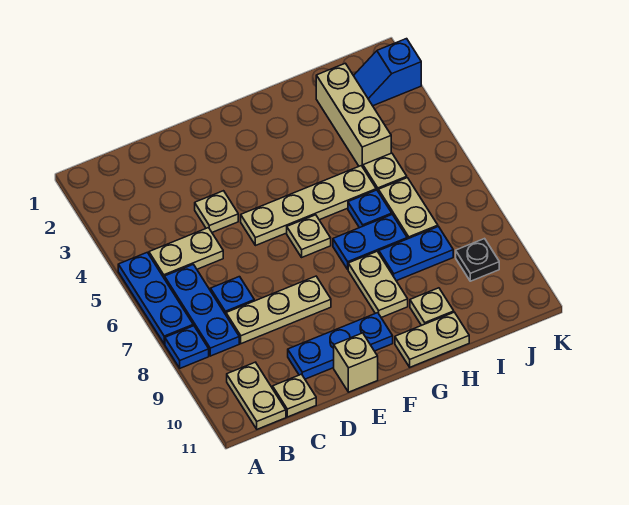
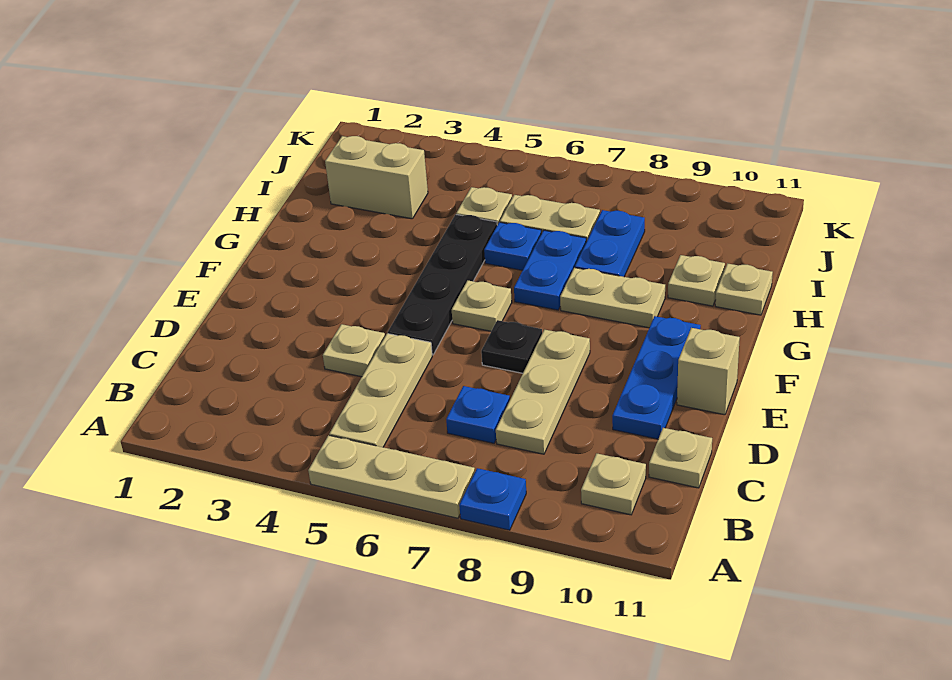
blue plate A5:A7 level 1 -> tan plate A5:A7 level 1
tan plate B5:C5 level 1 -> tan plate B5:D5 level 1
blue plate B6:B8 level 1 -> none
tan plate B10:B11 level 1 -> tan plate B10 level 1
tan plate E5:H5 level 1 -> black plate E5:H5 level 1
tan plate G11:H11 level 1 -> tan plate H11 level 1
tan brick I2:I4 level 1 -> tan brick I2:I3 level 1
blue slope J2:K2 level 1 top K -> none
black plate J9 level 1 -> black plate E7 level 1

